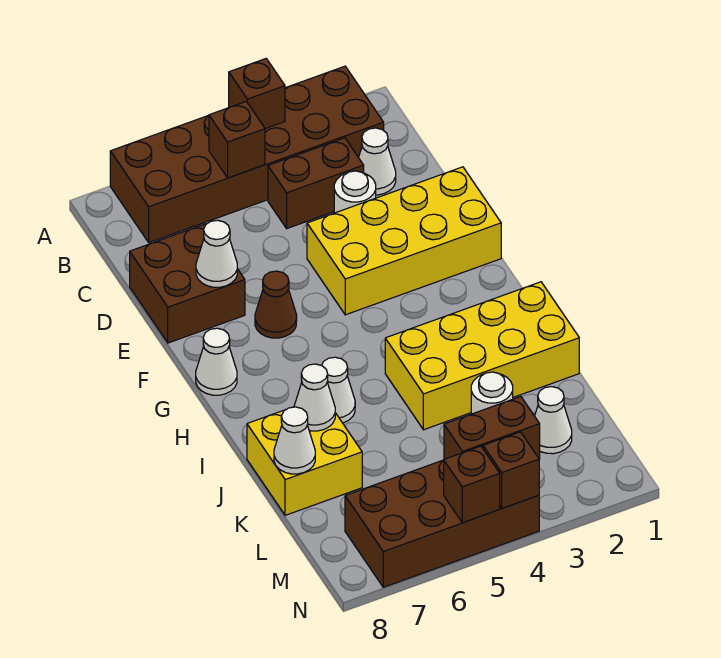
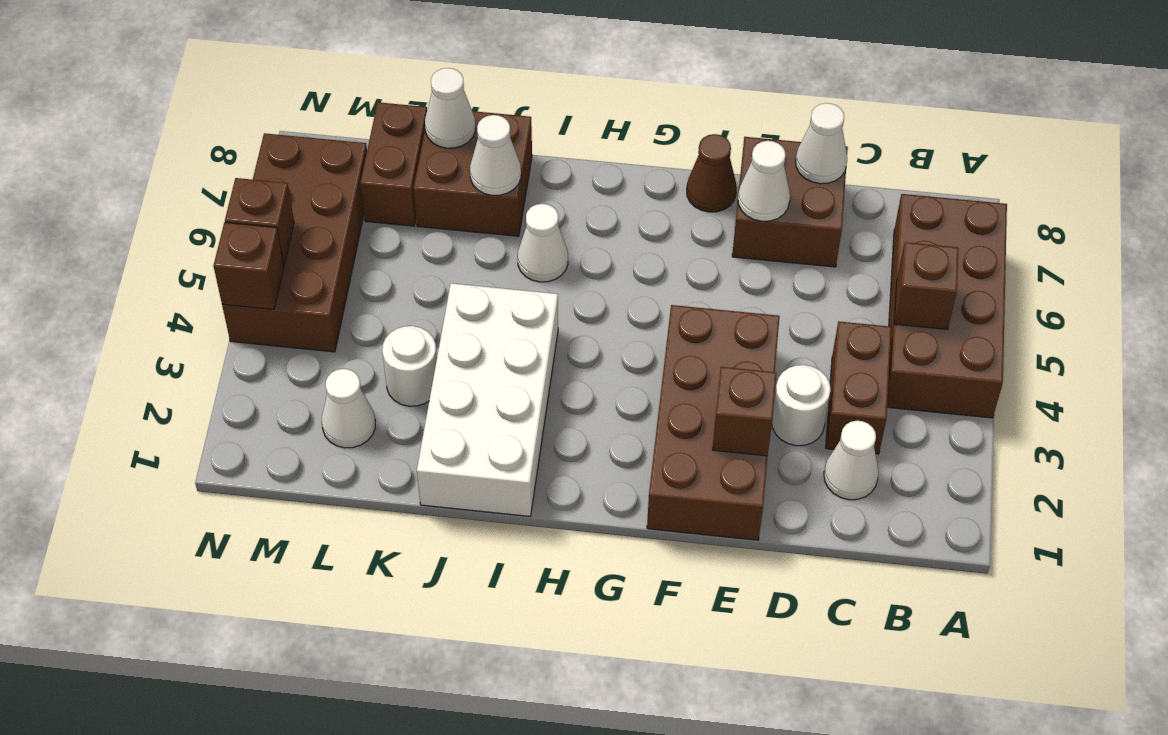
brown brick A2:B7 level 1 -> brown brick A4:B7 level 1
brown brick A4 level 2 -> brown brick E2 level 2
yellow brick E1:F4 level 1 -> brown brick E1:F4 level 1
brown cone F6 level 1 -> brown cone F8 level 1
white cone G8 level 1 -> white cone D8 level 2
yellow brick I1:J4 level 1 -> white brick I1:J4 level 1
yellow brick J7:K8 level 1 -> brown brick J7:K8 level 1
brown brick L3:L4 level 1 -> brown brick L7:L8 level 1

